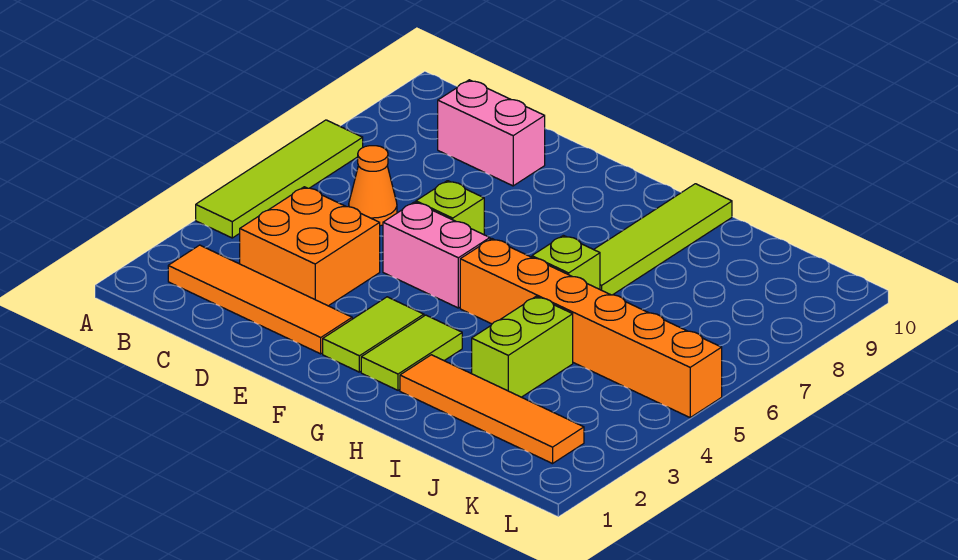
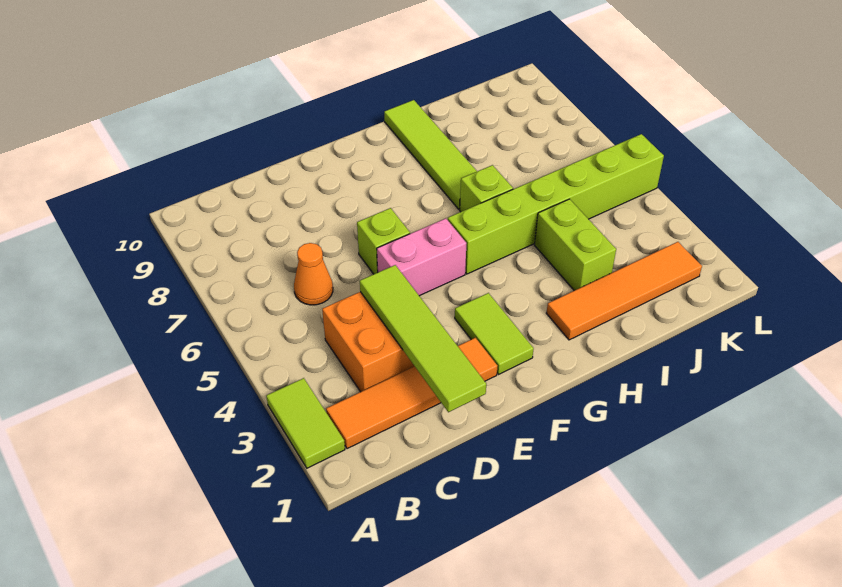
lime tile A4:A7 level 1 -> lime tile D1:D4 level 2
pink brick C9:D9 level 1 -> none
lime tile G2:G3 level 1 -> lime tile A2:A3 level 1
orange brick G5:L5 level 1 -> lime brick G5:L5 level 1

